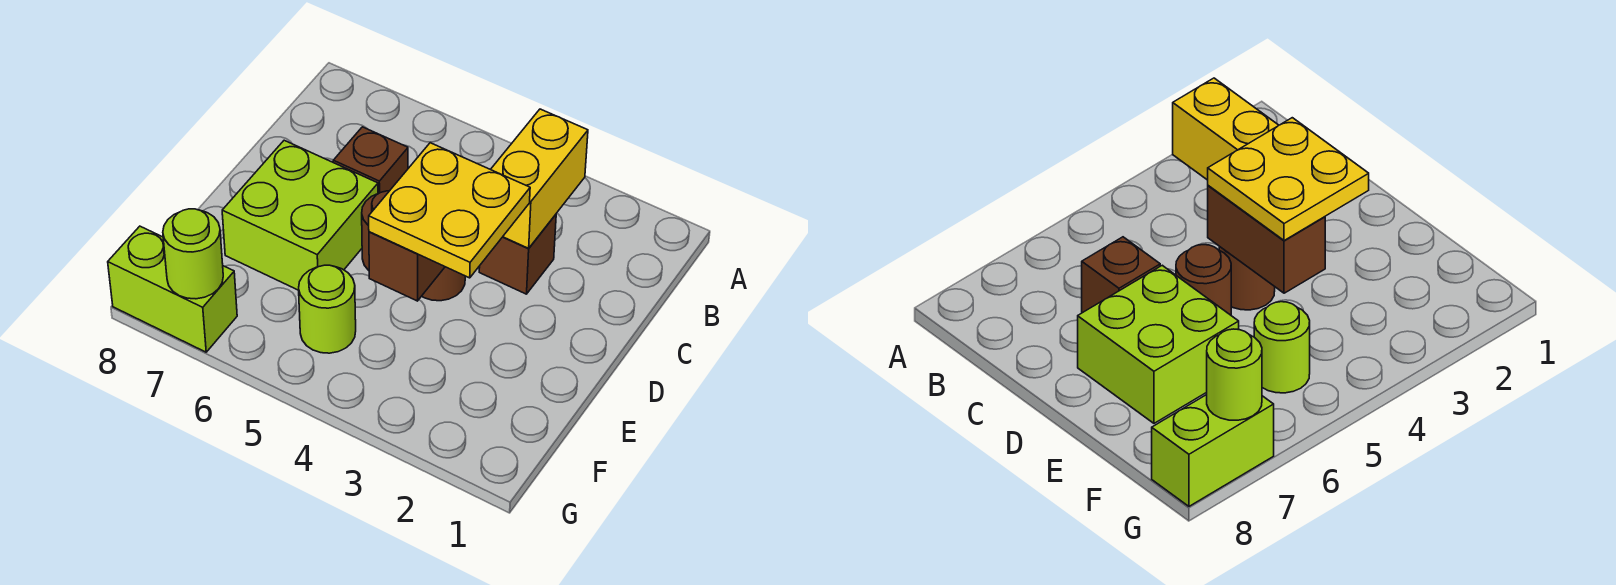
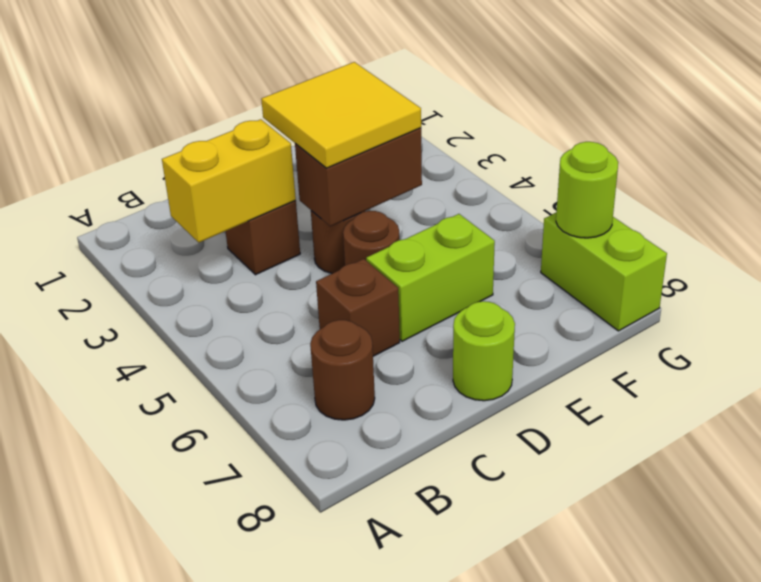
none -> brown round brick B7 level 1
yellow plate D3:E4 level 3 -> yellow tile D3:E4 level 3
lime brick D6:E7 level 1 -> lime brick D6:E6 level 1
lime round brick F5 level 1 -> lime round brick D8 level 1

